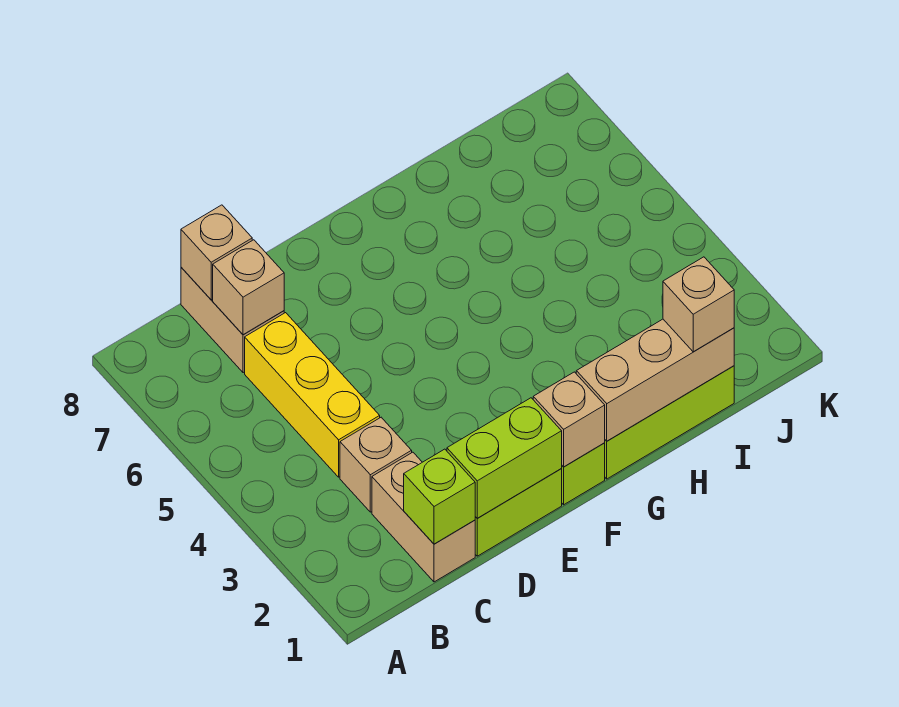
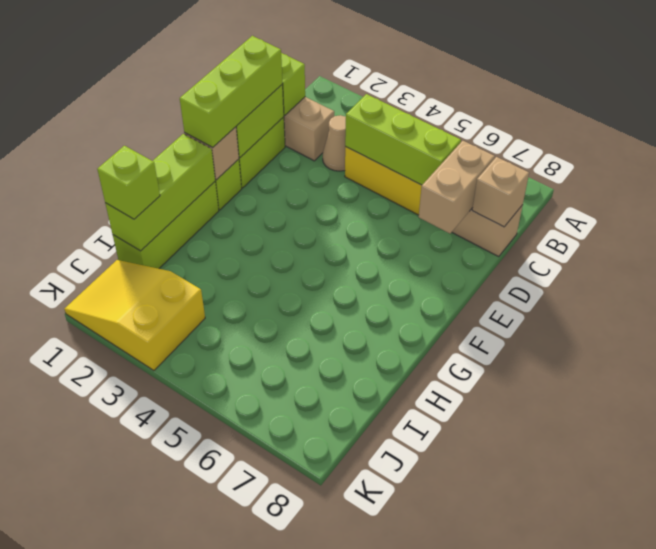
tan brick C3 level 1 -> tan cone C3 level 1
none -> lime brick C4:C6 level 2
tan brick C7 level 2 -> tan brick C7:D7 level 2
none -> lime brick D1:F1 level 3
tan brick G1:I1 level 2 -> lime brick G1:I1 level 2
tan brick I1 level 3 -> lime brick I1 level 3
none -> yellow slope J1:K3 level 1 top 3

